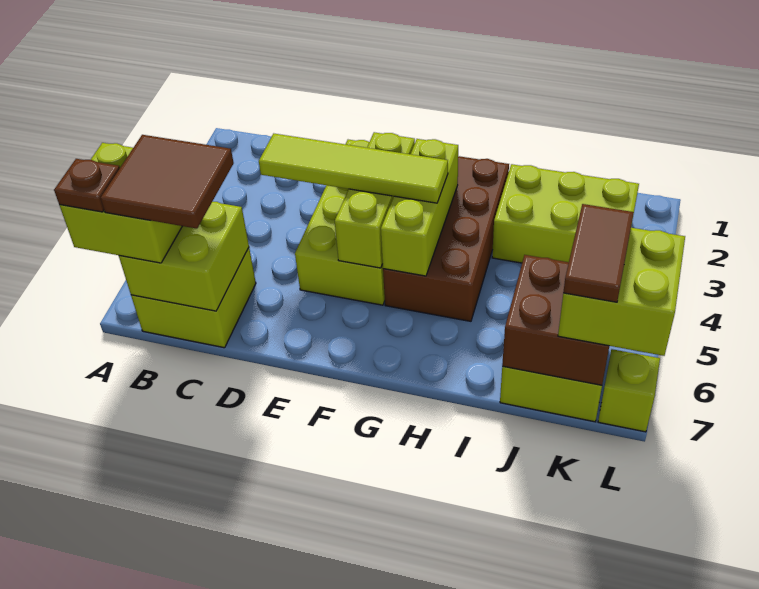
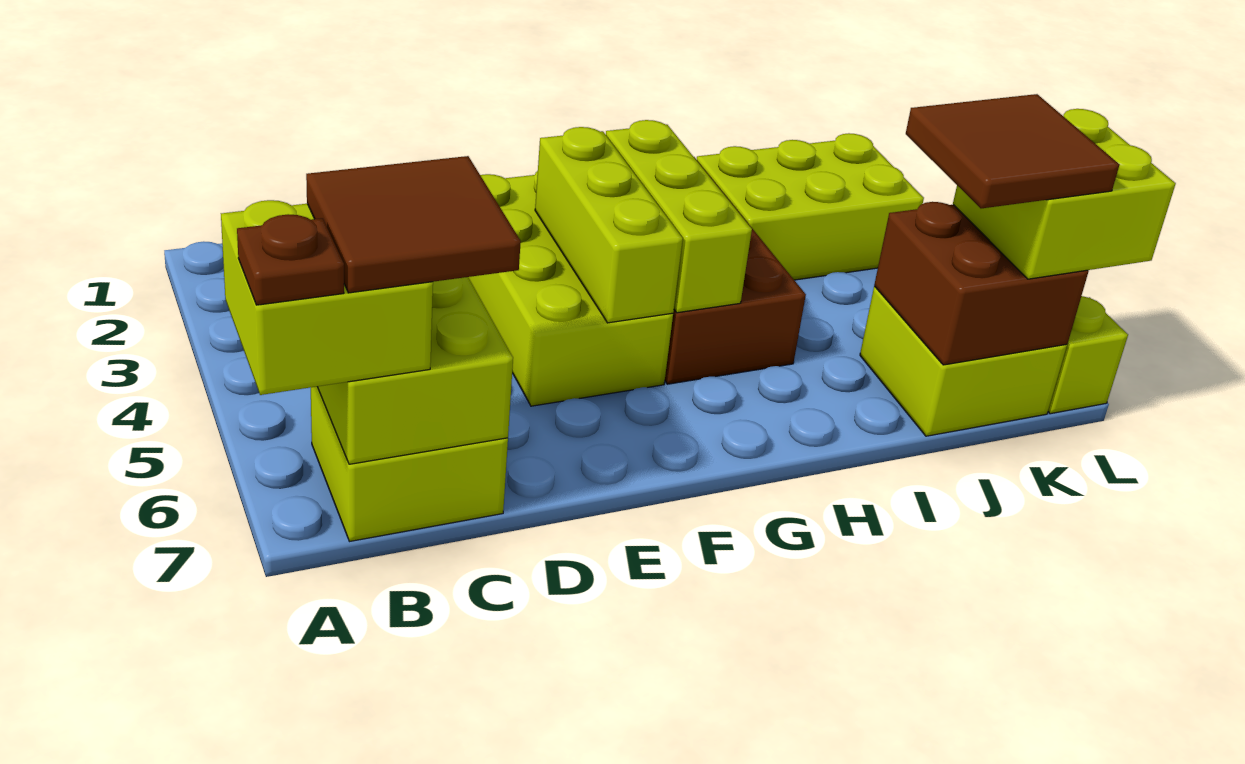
lime tile D4:G4 level 3 -> none
brown tile K6:K7 level 4 -> brown tile J6:K7 level 4

